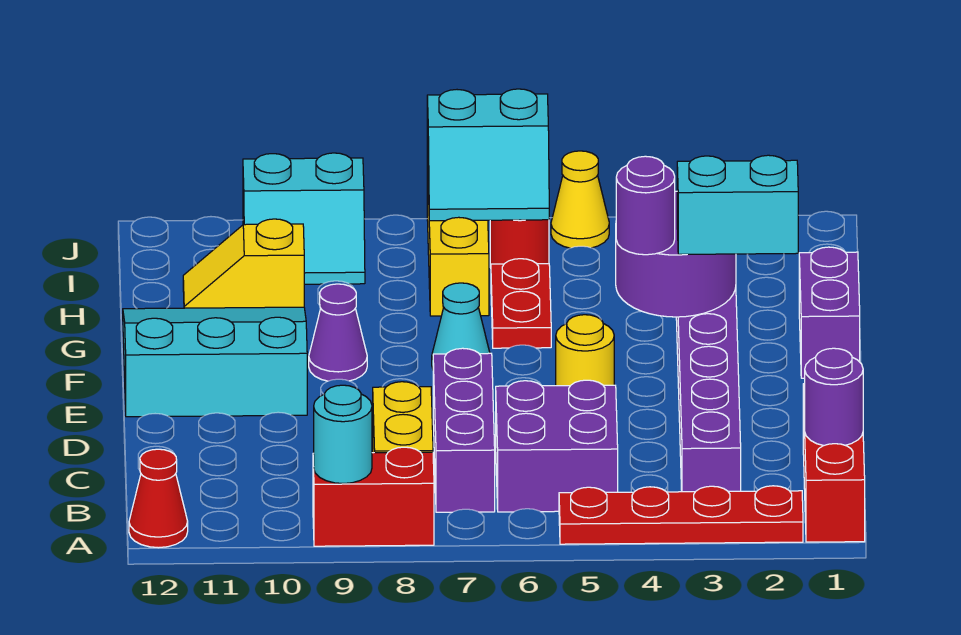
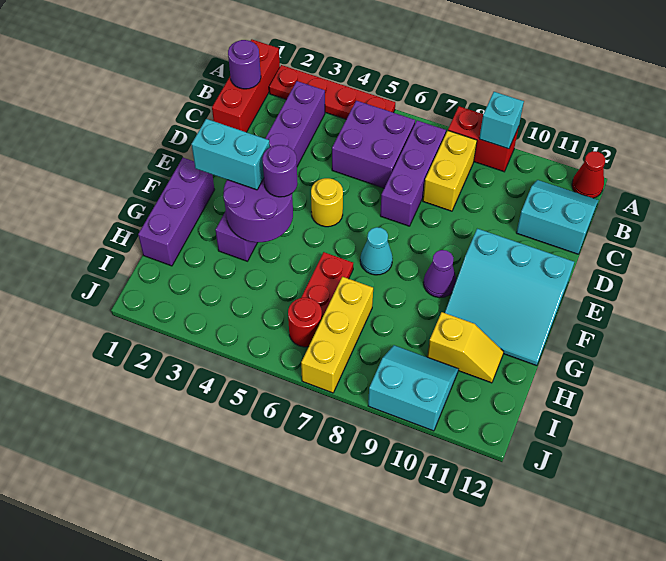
cyan round brick A9 level 2 -> cyan brick A9 level 2
purple brick F1:G1 level 1 -> purple brick F1:H1 level 1
cyan slope I6:J7 level 2 top J -> cyan slope B11:C12 level 1 top C
yellow cone J5 level 1 -> none

